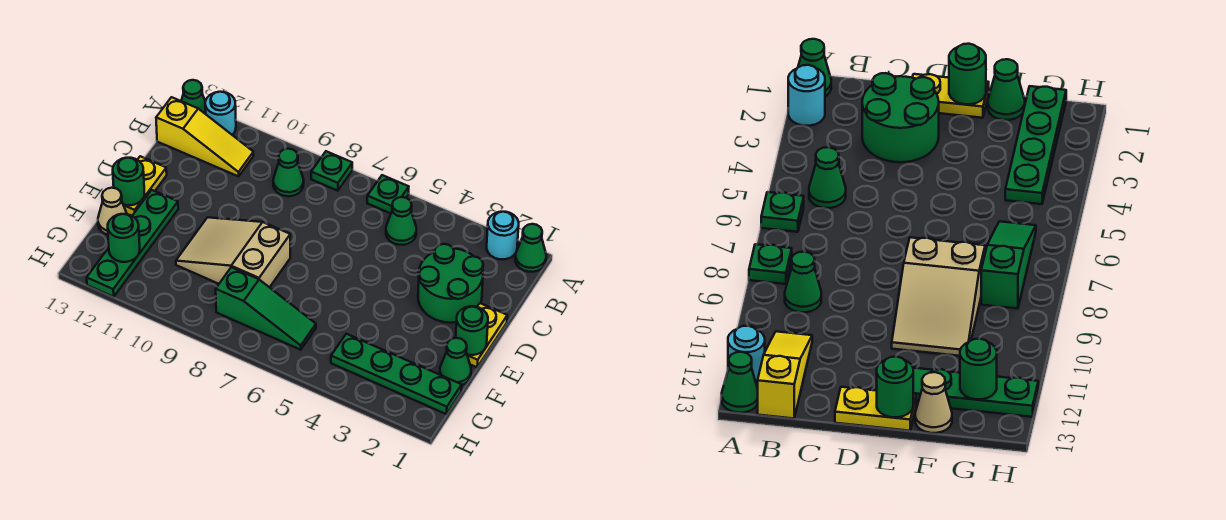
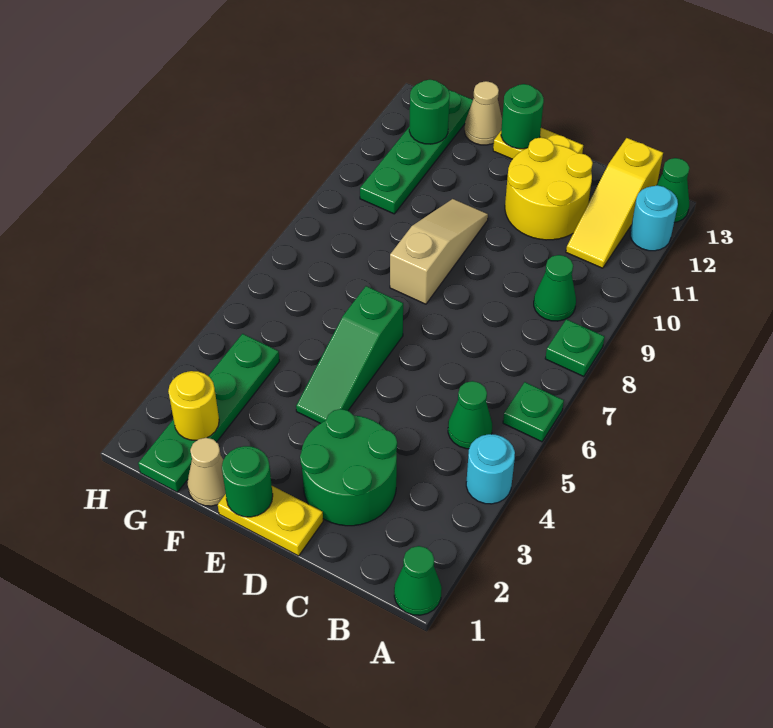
cyan round brick A2 level 1 -> cyan round brick A4 level 1
none -> yellow round brick C11:D12 level 1
tan slope E8:F10 level 1 top 8 -> tan slope E8:E10 level 1 top 8
green plate E12:H12 level 1 -> green plate G10:G13 level 1
green cone F1 level 1 -> tan cone F1 level 1
none -> yellow round brick G2 level 2
green slope G6:G8 level 1 top 8 -> green slope E4:E6 level 1 top 6

